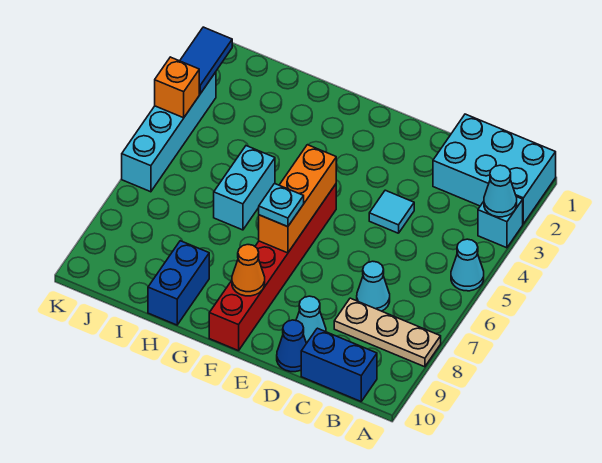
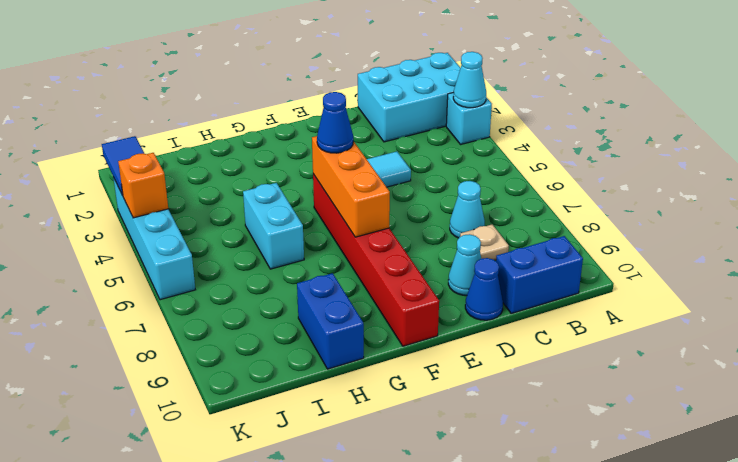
cyan cone A5 level 1 -> none
tan plate A8:C8 level 1 -> tan plate C8 level 1
none -> blue cone F5 level 3
cyan plate F7 level 3 -> none
orange cone F9 level 2 -> none

